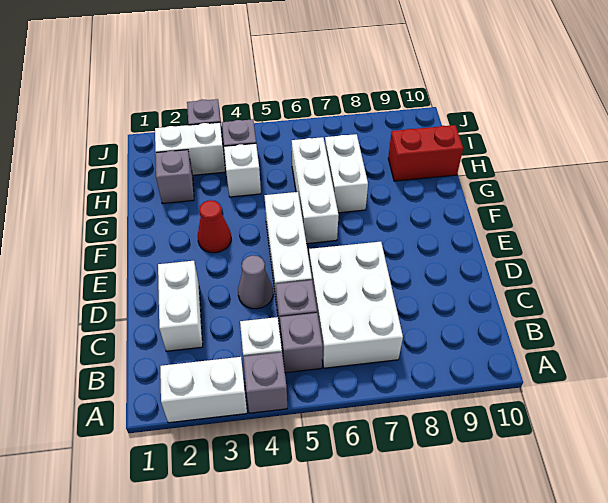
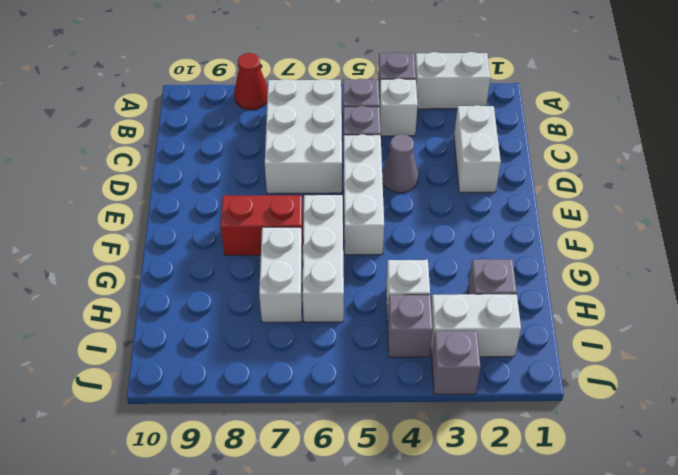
red cone F3 level 1 -> red cone A8 level 1
red brick H9:H10 level 1 -> red brick F7:F8 level 1

